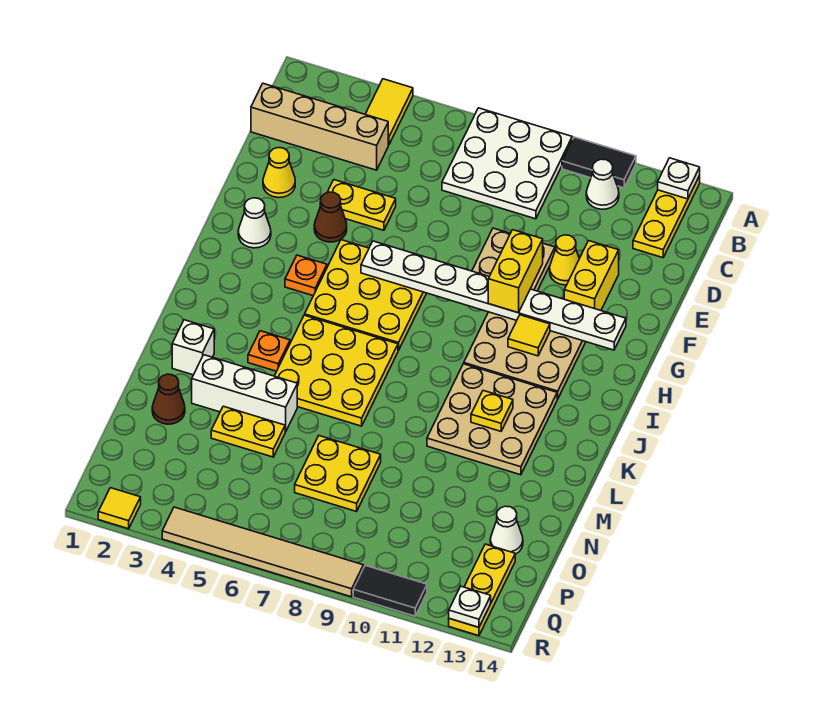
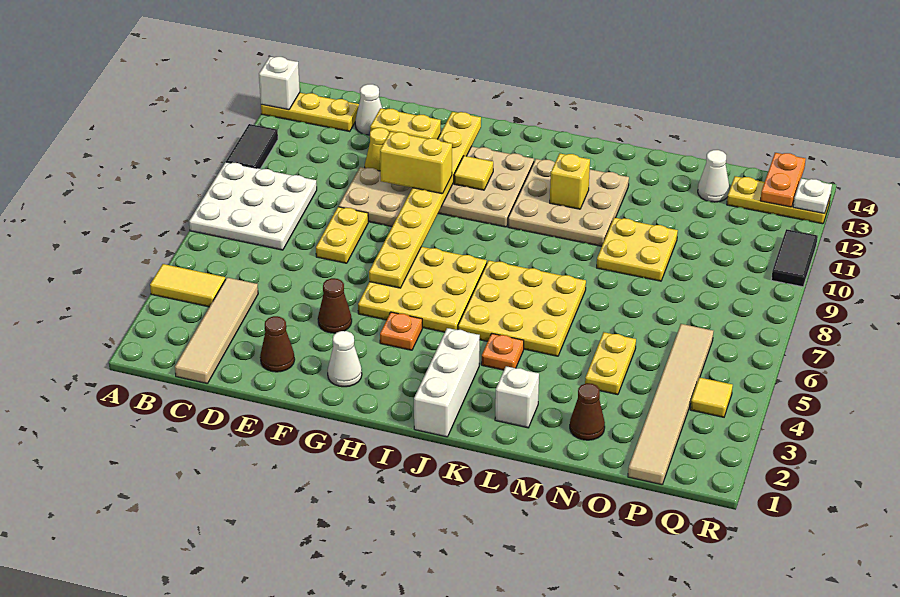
white plate A13 level 2 -> white brick A13 level 2
white cone B11 level 1 -> white cone D13 level 1
tan brick C1:C4 level 1 -> tan tile C1:C4 level 1
yellow cone E2 level 1 -> brown cone E2 level 1
yellow plate E4:E5 level 1 -> yellow plate E7:E8 level 1
white plate G6:G13 level 2 -> yellow plate G6:G13 level 2
yellow plate K11 level 2 -> yellow brick K11 level 2
white brick M3:M5 level 1 -> white brick J1:J3 level 1
yellow plate N7:O8 level 1 -> yellow plate M9:N10 level 1
none -> orange plate Q13:Q14 level 2
yellow tile R2 level 1 -> yellow tile Q4 level 1
tan tile R4:R9 level 1 -> tan tile P1:P6 level 1

